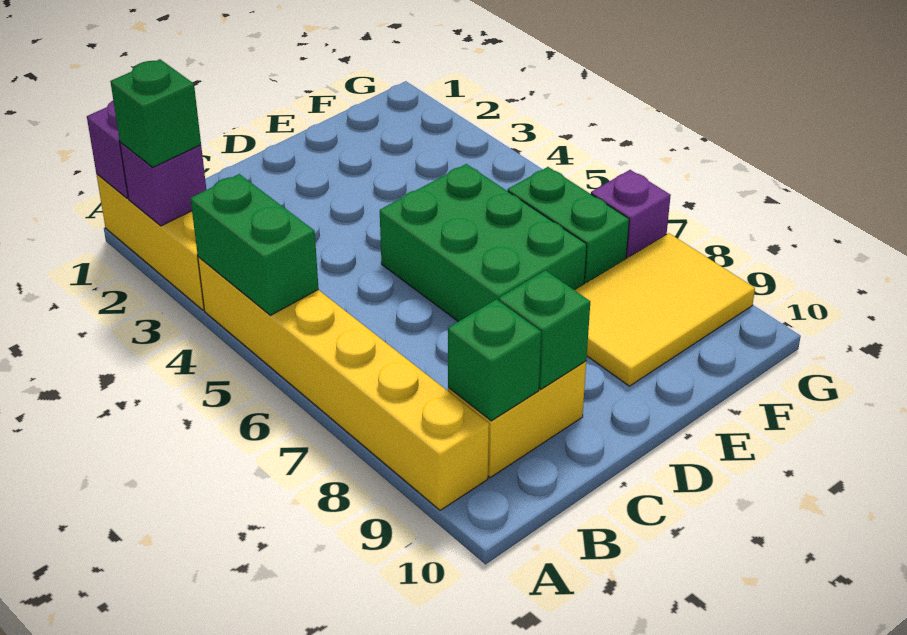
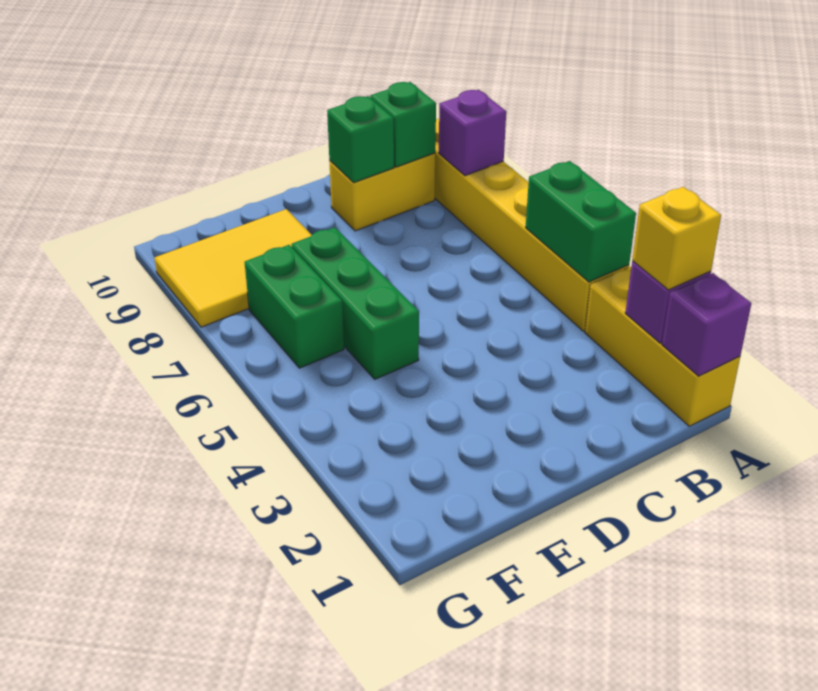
green brick A2 level 3 -> yellow brick A2 level 3
green brick D5:E7 level 1 -> green brick E5:E7 level 1
purple brick G7 level 1 -> purple brick A8 level 2

